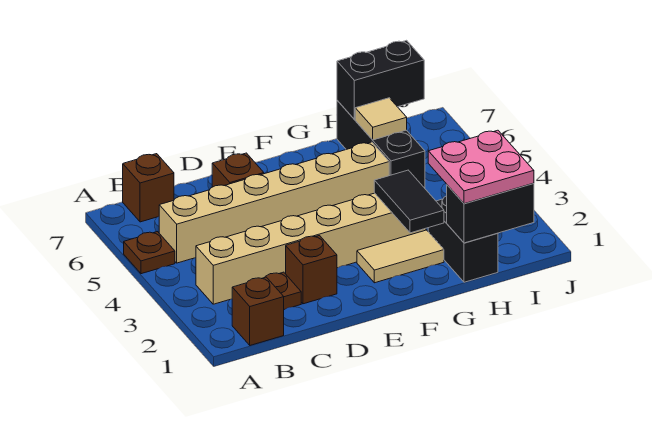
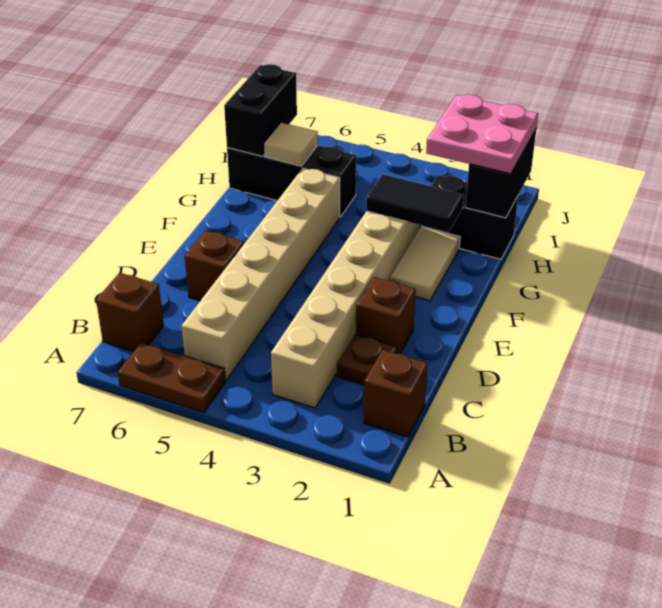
brown plate A5 level 1 -> brown plate A5:A6 level 1

